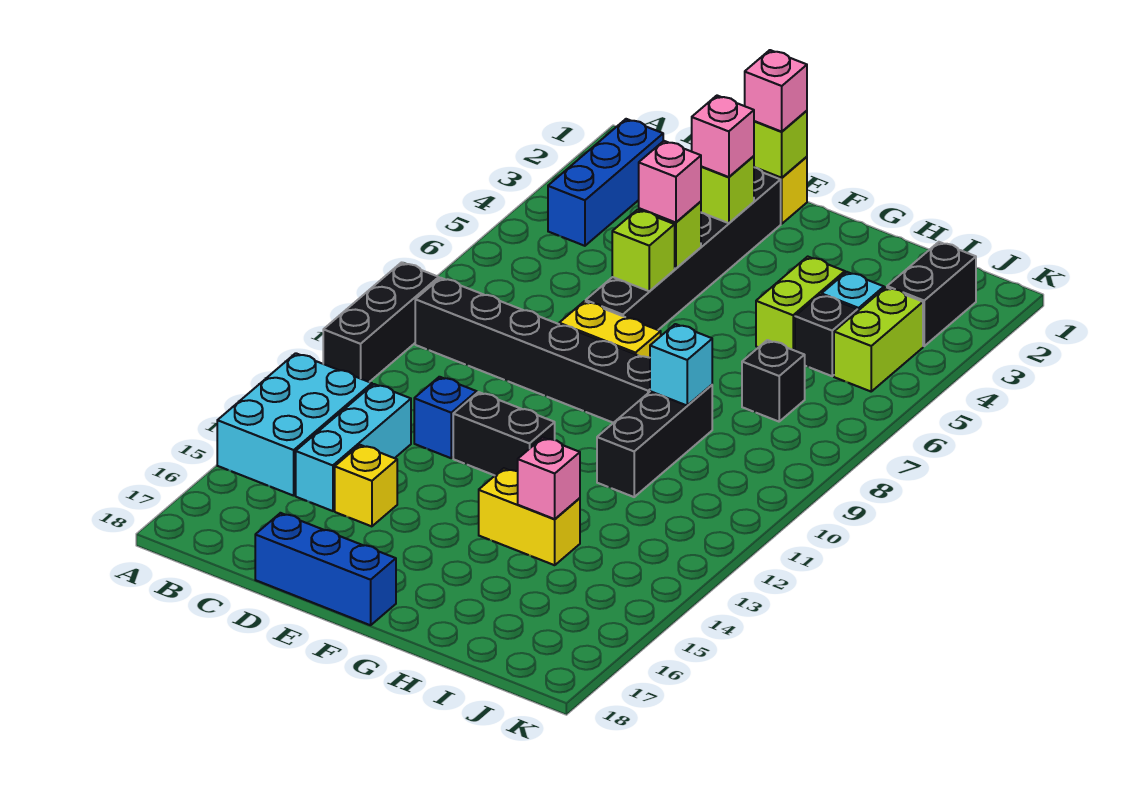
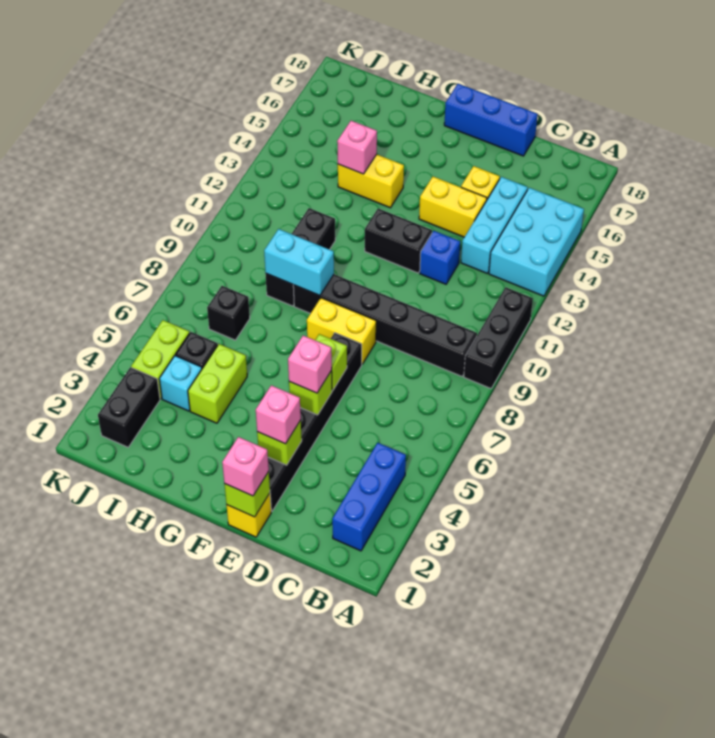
none -> yellow brick D14:E14 level 1
cyan brick H9 level 2 -> cyan brick G9:H9 level 2

